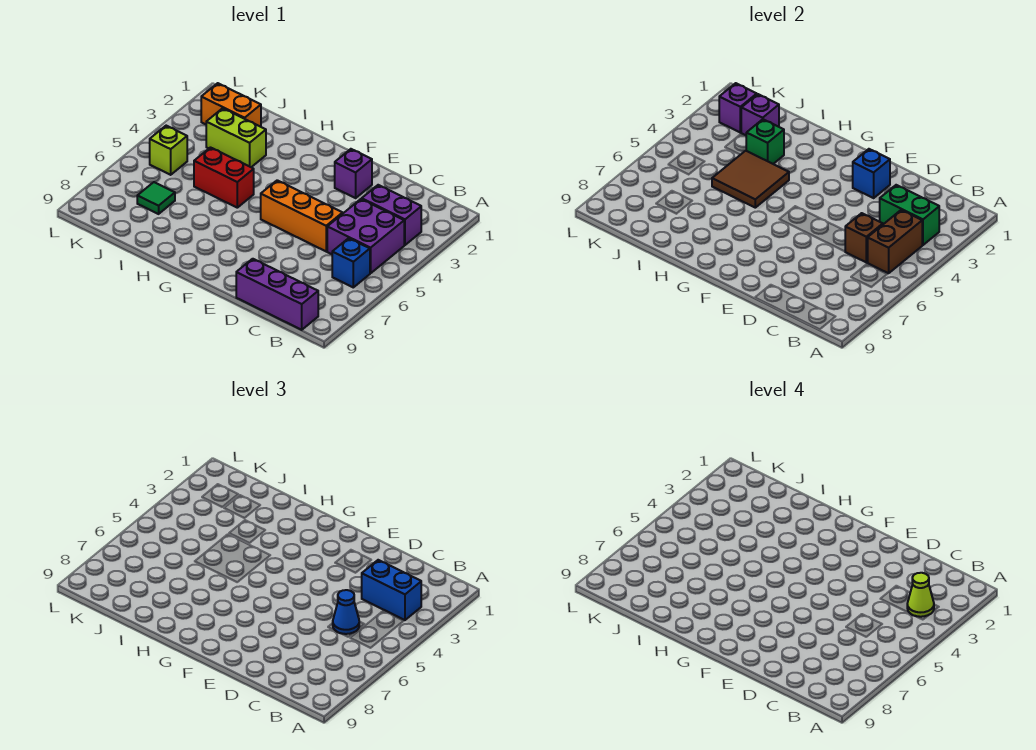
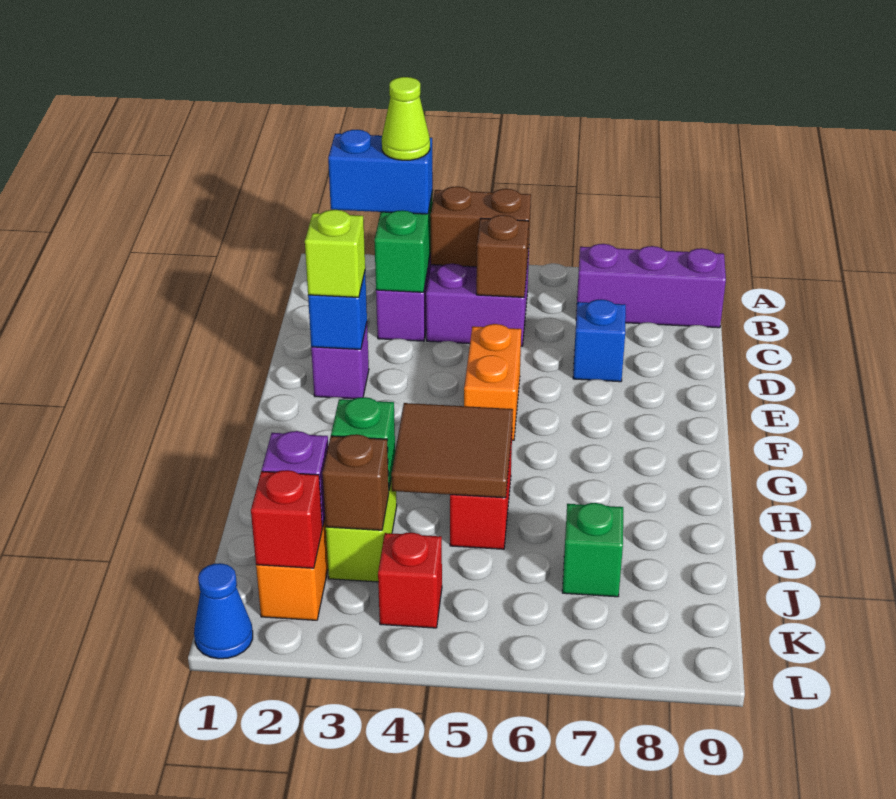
blue brick B3:C3 level 3 -> blue brick B2:B3 level 3
blue brick B6 level 1 -> blue brick D7 level 1
purple brick B9:D9 level 1 -> purple brick B7:B9 level 1
blue cone C5 level 3 -> blue cone L1 level 1
orange brick D5:F5 level 1 -> orange brick E5:F5 level 1
none -> brown brick J3 level 2
green tile J7 level 1 -> green brick J7 level 1
purple brick K2 level 2 -> red brick K2 level 2
none -> red brick K4 level 1
lime brick K5 level 1 -> lime brick E2 level 3

